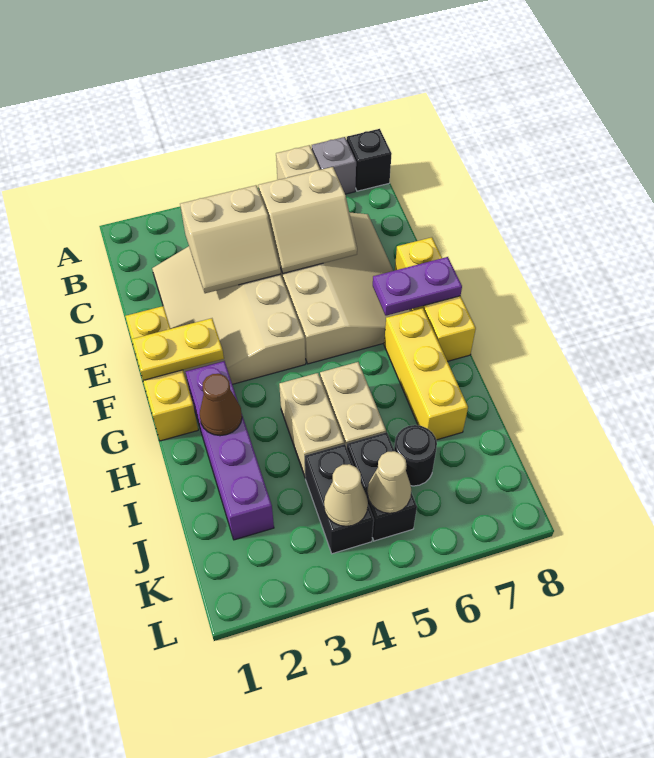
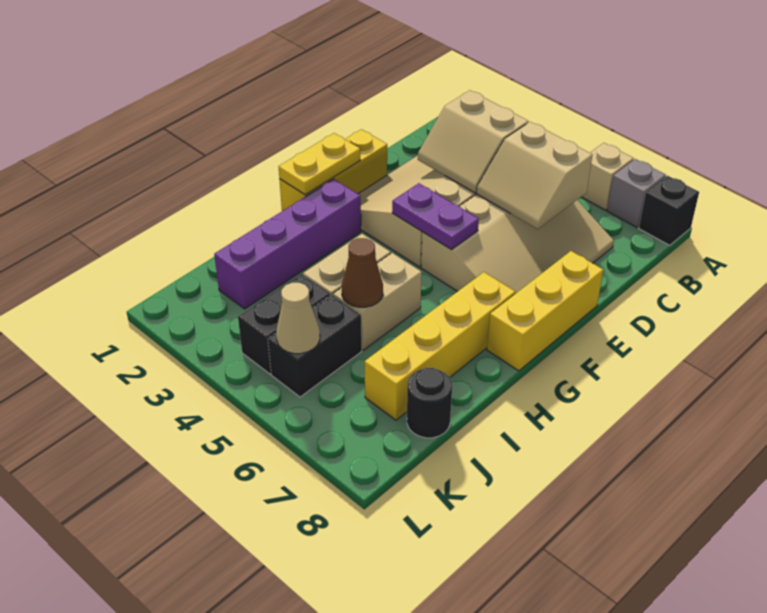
yellow plate F1:F2 level 2 -> yellow plate F1:G1 level 2
purple plate F7:F8 level 2 -> purple plate F4:F5 level 2
yellow brick G7:I7 level 1 -> yellow brick G7:J7 level 1
brown cone H2 level 2 -> brown cone I5 level 2
black round brick J6 level 1 -> black round brick J8 level 1
tan cone K4 level 2 -> none

